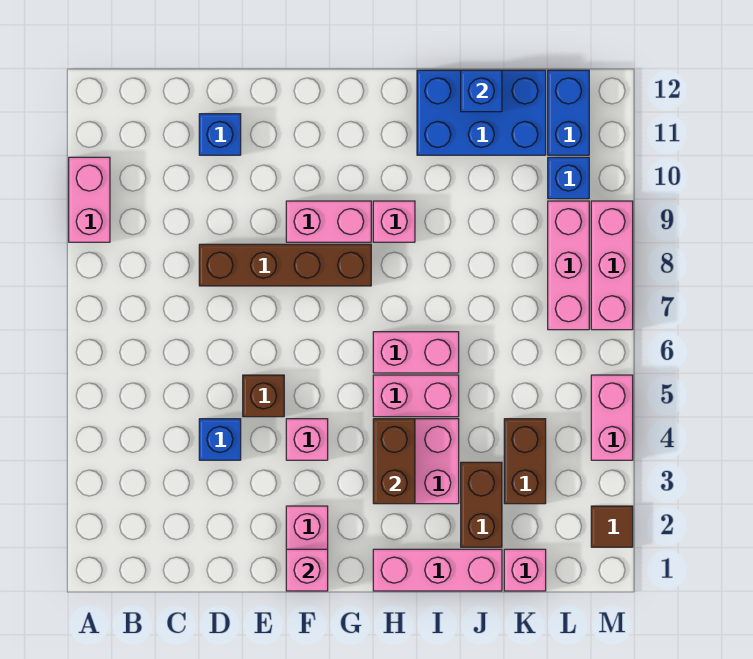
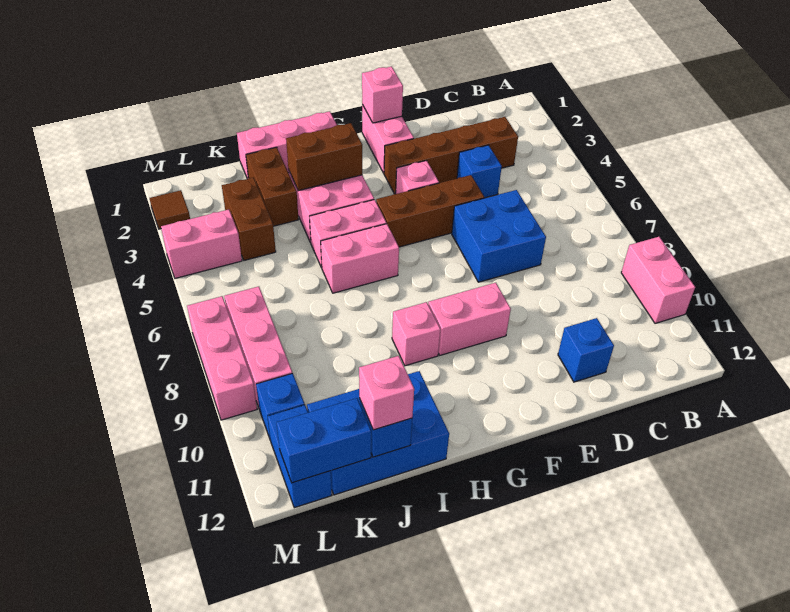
none -> blue brick D6:E7 level 1
brown brick D8:G8 level 1 -> brown brick C3:F3 level 1
brown brick E5 level 1 -> brown brick E5:G5 level 1
brown brick H3:H4 level 2 -> brown brick H3:I3 level 2
pink brick K1 level 1 -> pink brick J12 level 3
none -> blue brick K12:L12 level 2
pink brick M4:M5 level 1 -> pink brick L4:M4 level 1

